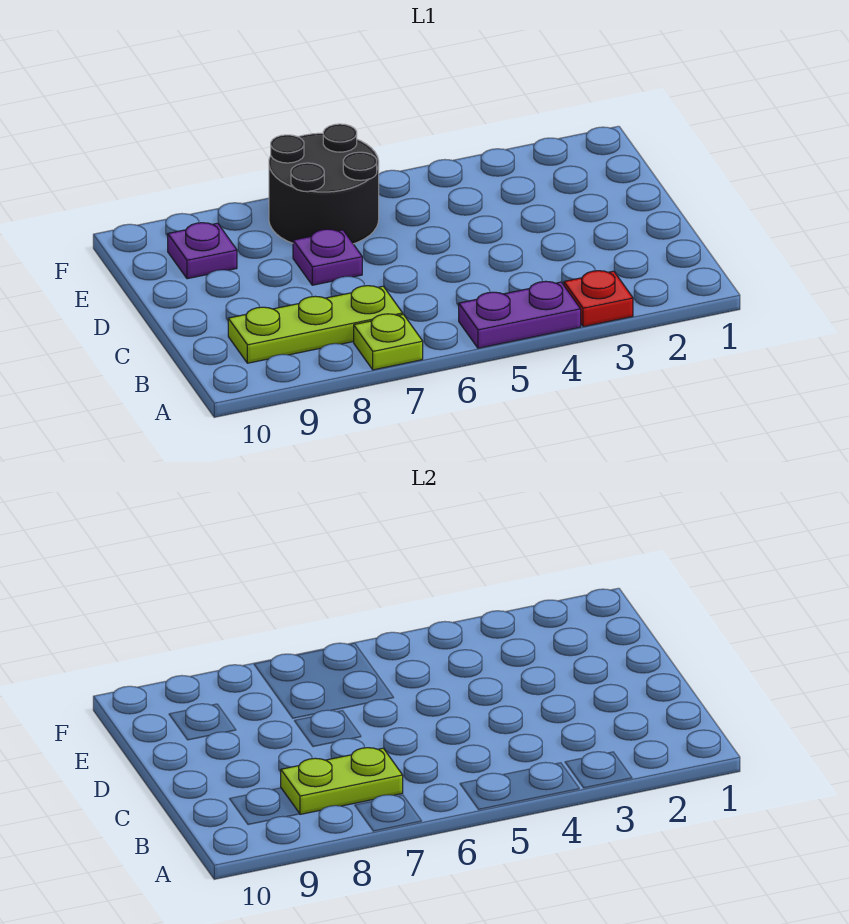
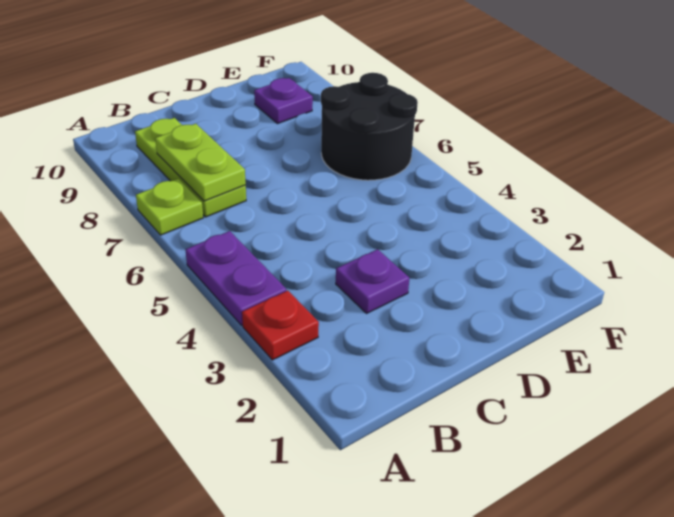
purple plate D7 level 1 -> purple plate C3 level 1

